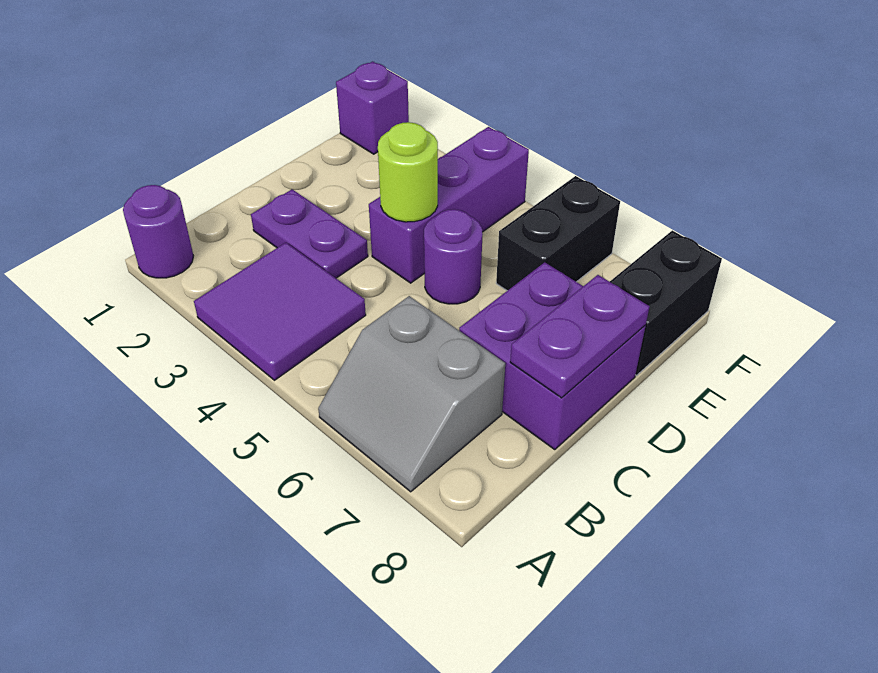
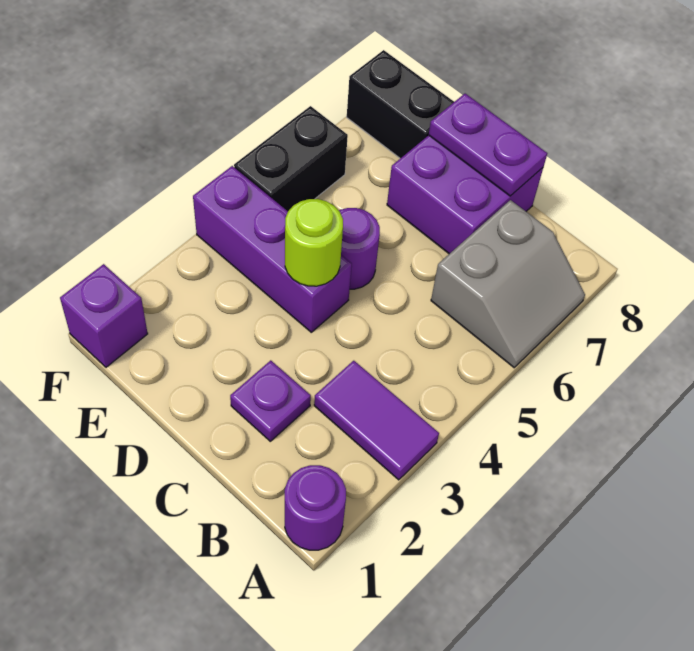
purple tile A3:B4 level 1 -> purple tile A3:B3 level 1
purple plate C2:C3 level 1 -> purple plate C2 level 1
black brick E6:F6 level 1 -> black brick F5:F6 level 1

